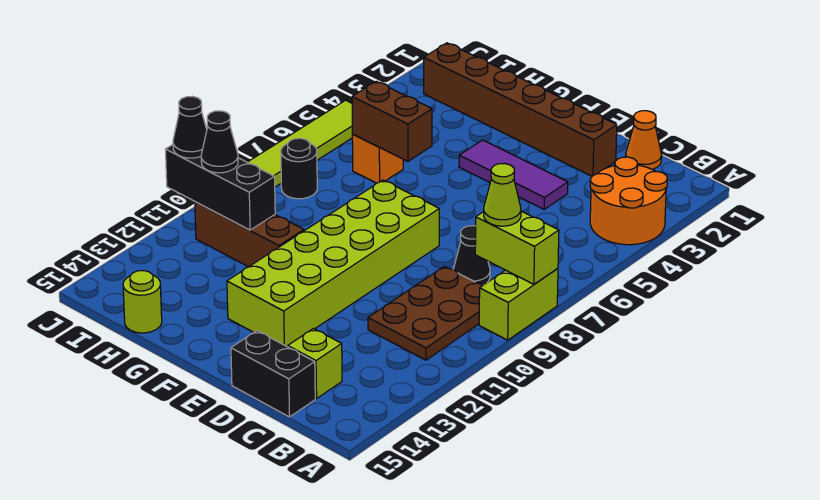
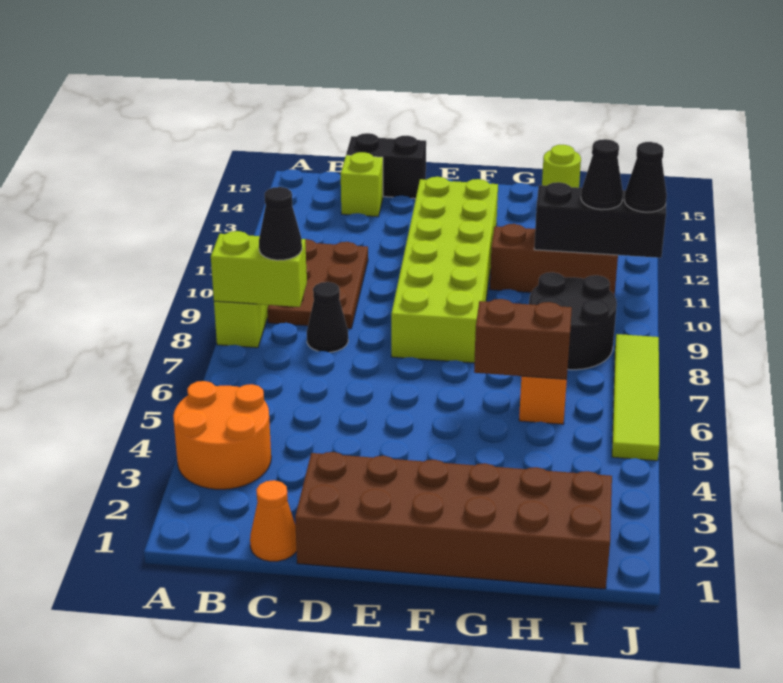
lime cone B8 level 3 -> black cone B8 level 3
brown brick D2:I2 level 1 -> brown brick D1:I2 level 1
purple tile D4:F4 level 1 -> none
black round brick I8 level 1 -> black round brick H8:I9 level 1

